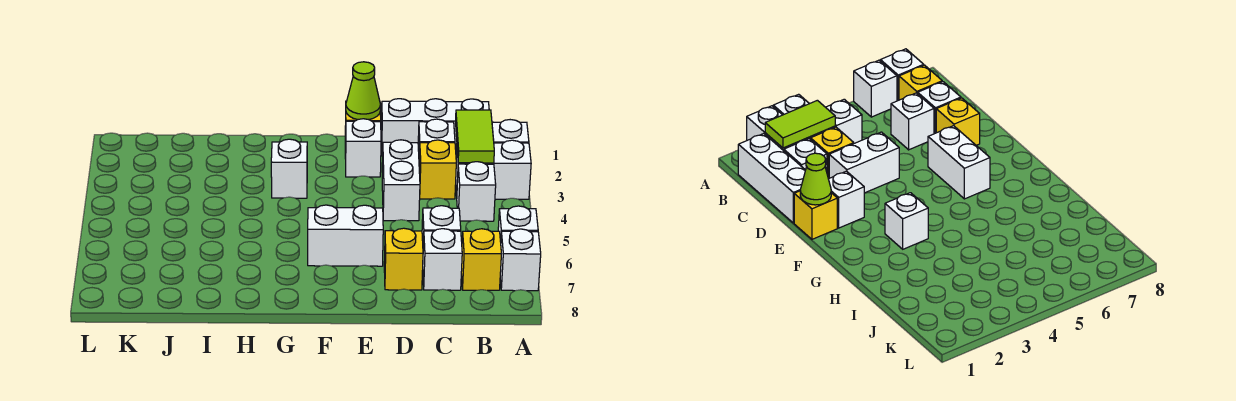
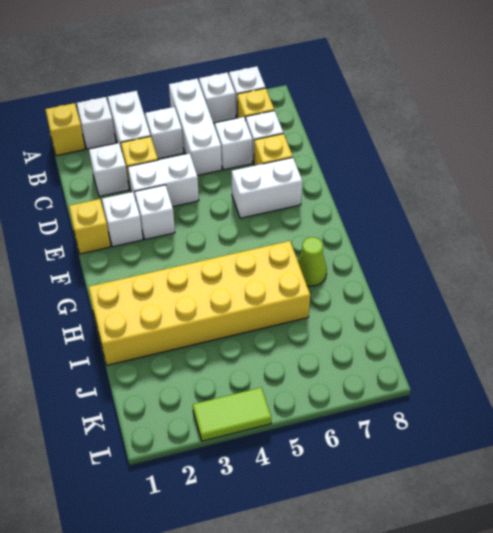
none -> yellow brick A1 level 1
white brick B1:D1 level 1 -> white brick A5:C5 level 1
lime tile B2:B3 level 2 -> lime tile L3:L4 level 1
lime cone E1 level 2 -> lime cone H7 level 1
white brick E6:F6 level 1 -> white brick E6:E7 level 1
white brick G3 level 1 -> white brick E3 level 1
none -> yellow brick H1:I6 level 1

